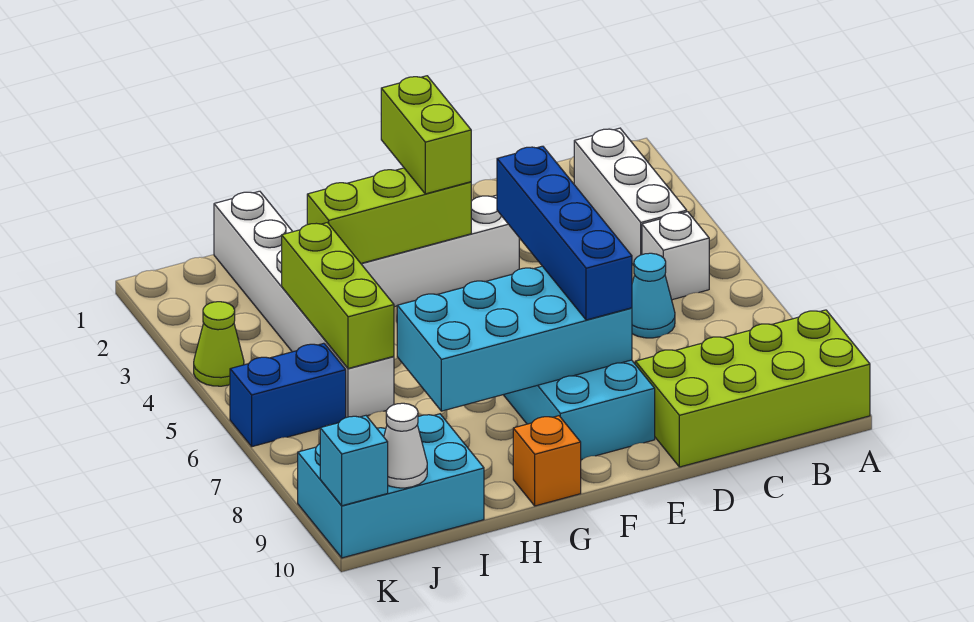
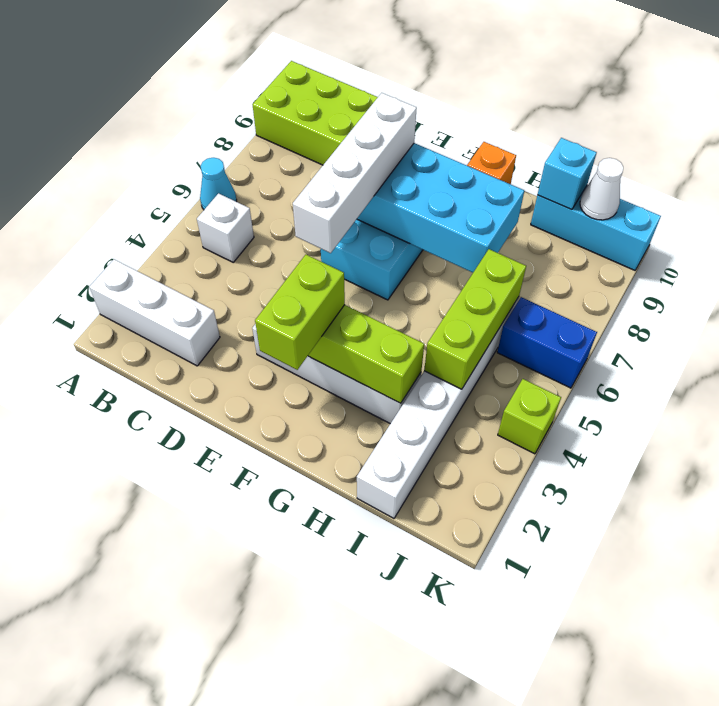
white brick B2:B4 level 1 -> white brick A2:C2 level 1
cyan cone C6 level 1 -> cyan cone A6 level 1
blue brick E5:E8 level 3 -> white brick E5:E8 level 3
cyan brick I9:K10 level 1 -> cyan brick I10:K10 level 1
lime cone K4 level 1 -> lime brick K4 level 1
cyan brick K10 level 2 -> cyan brick I10 level 2

